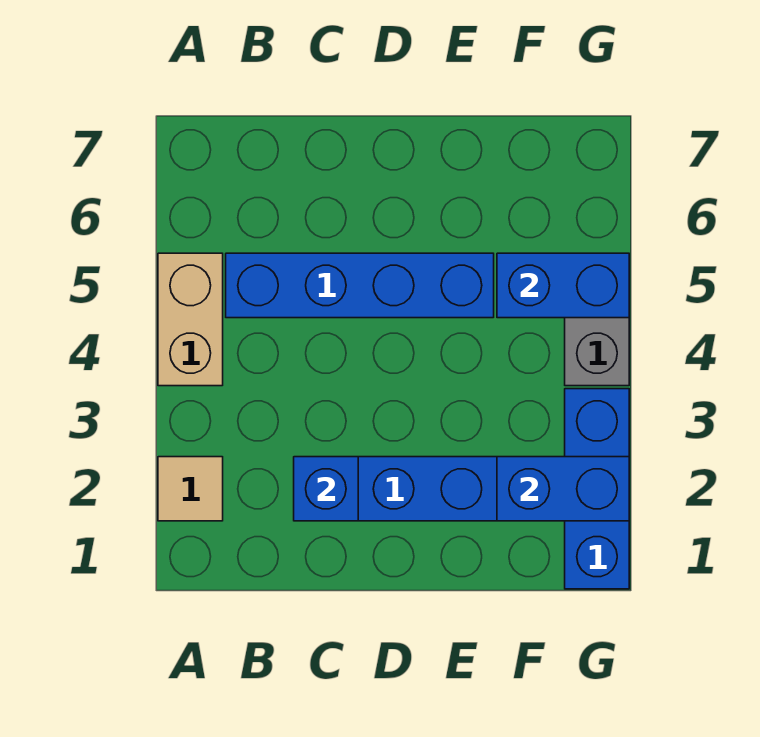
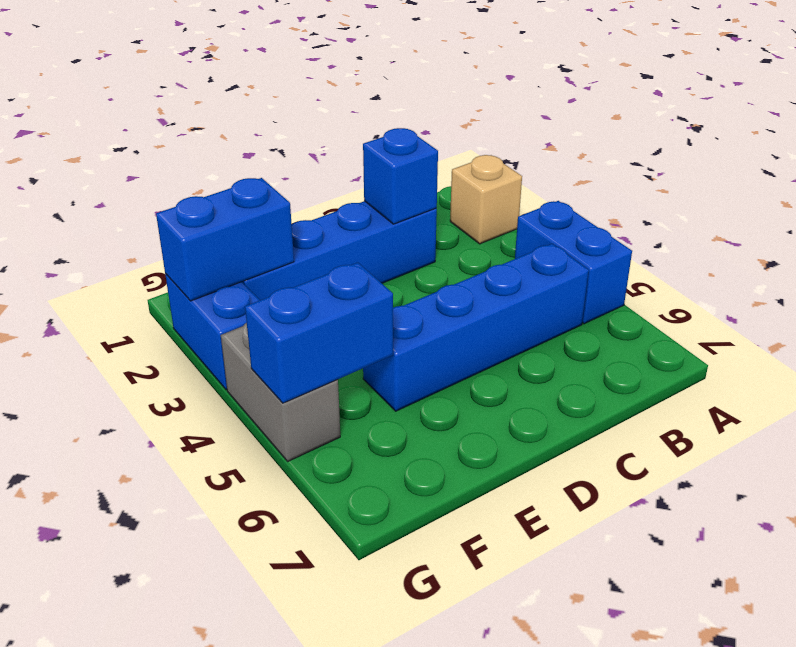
tan tile A2 level 1 -> tan brick A2 level 1
tan brick A4:A5 level 1 -> blue brick A4:A5 level 1
blue brick G1:G3 level 1 -> blue brick G2:G3 level 1

